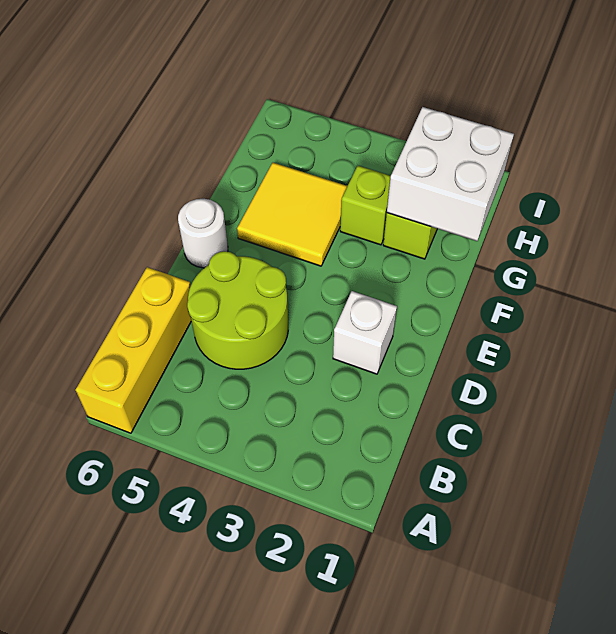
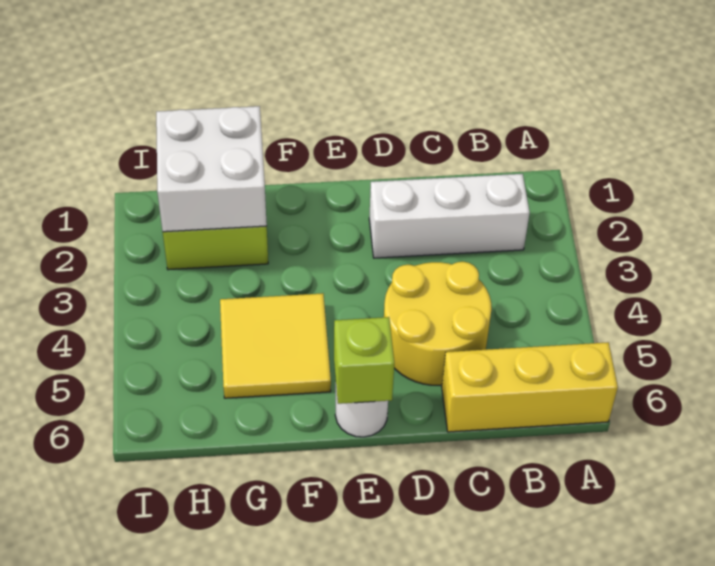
lime round brick C4:D5 level 1 -> yellow round brick C4:D5 level 1
white brick D2 level 1 -> white brick B2:D2 level 1
lime brick G3 level 1 -> lime brick E6 level 2

